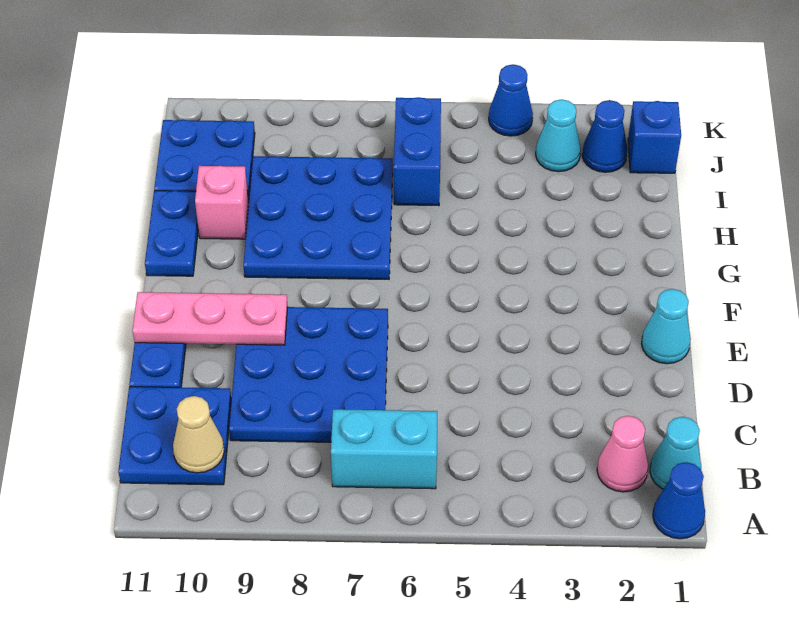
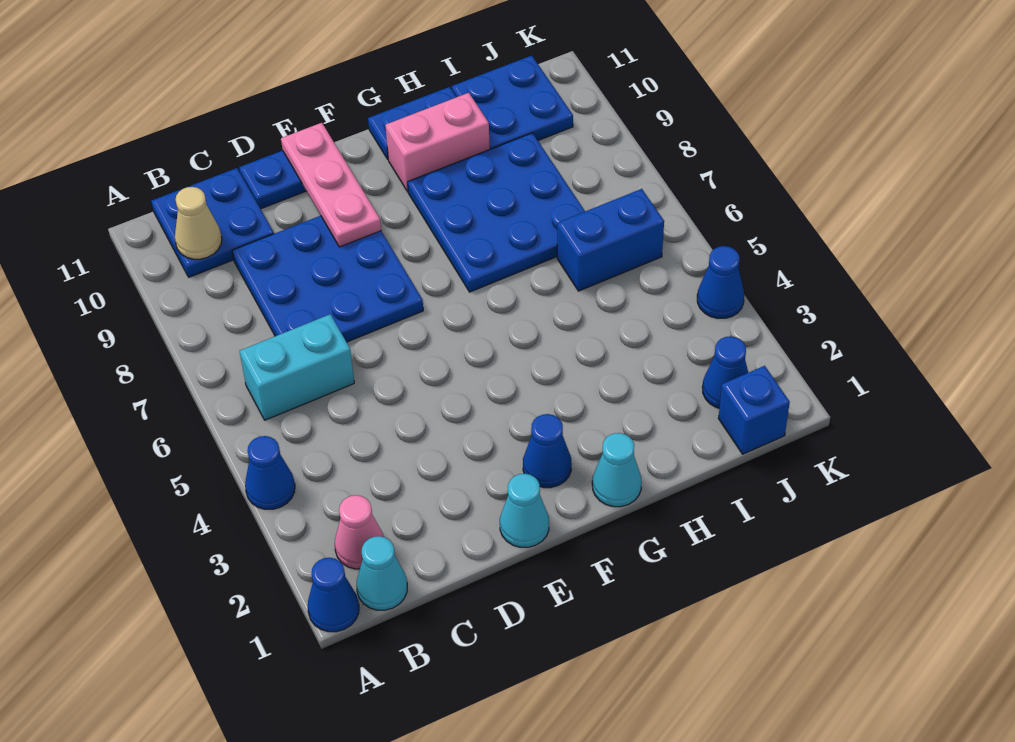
none -> blue cone A4 level 1
cyan brick B6:B7 level 1 -> cyan brick B6:C6 level 1
none -> blue cone F2 level 1
pink brick H10 level 1 -> pink brick G10:H10 level 1
cyan cone J3 level 1 -> cyan cone G1 level 1

